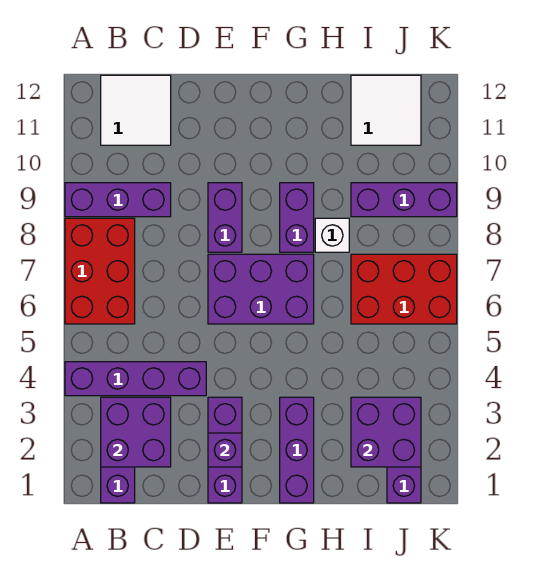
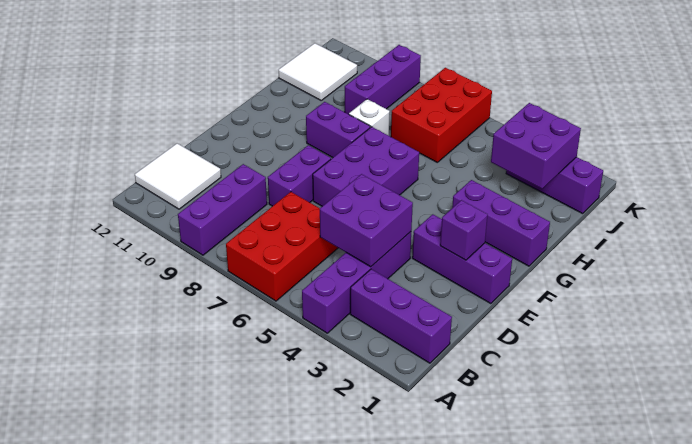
red brick A6:B8 level 1 -> red brick A6:C7 level 1
purple brick B2:C3 level 2 -> purple brick C4:D5 level 2
purple brick E8:E9 level 1 -> purple brick D8:E8 level 1

